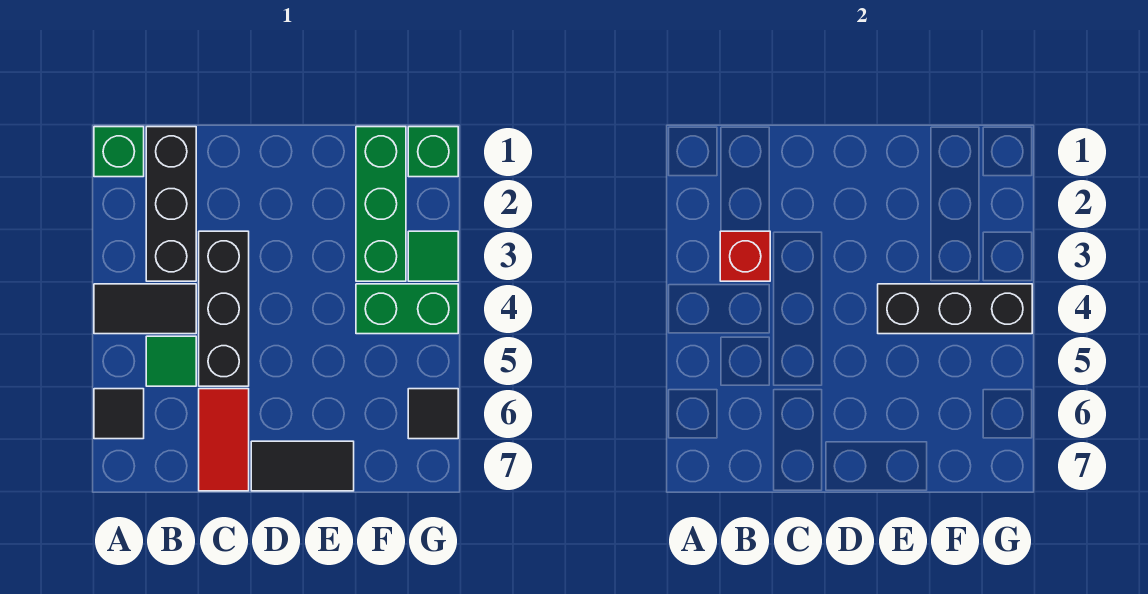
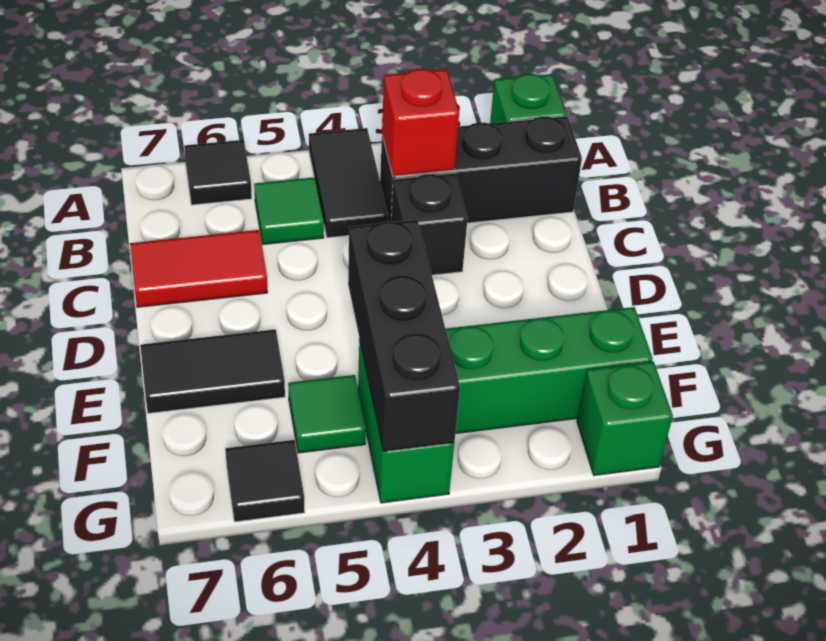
black brick C3:C5 level 1 -> black brick C3 level 1
black tile D7:E7 level 1 -> black tile E6:E7 level 1
green tile G3 level 1 -> green tile F5 level 1

